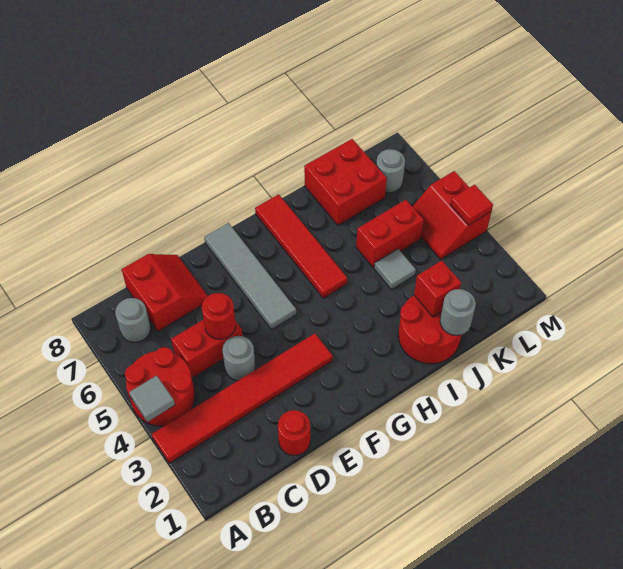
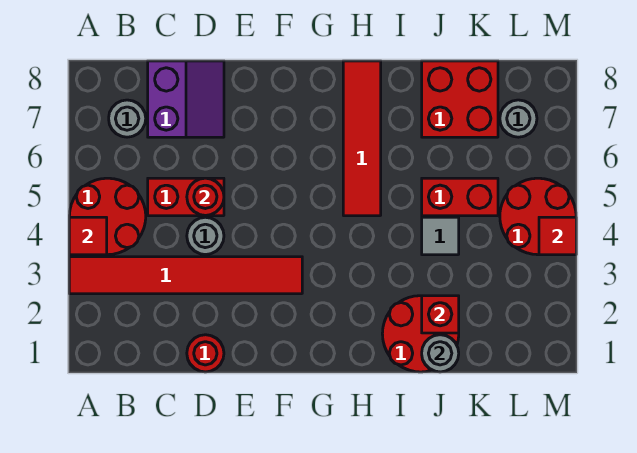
grey tile A4 level 2 -> red tile A4 level 2
red slope C7:D8 level 1 top C -> purple slope C7:D8 level 1 top C
grey tile F5:F8 level 1 -> none
red slope L4:M5 level 1 top M -> red round brick L4:M5 level 1

